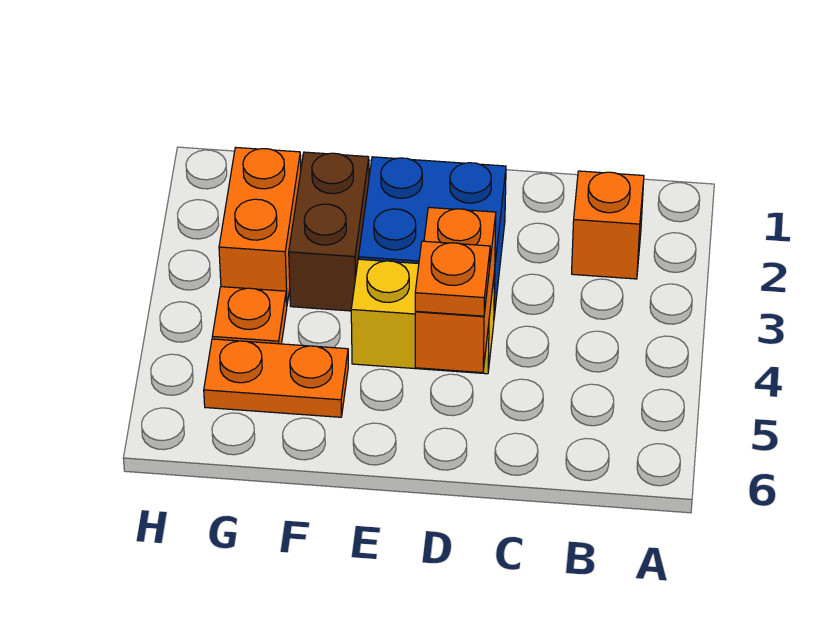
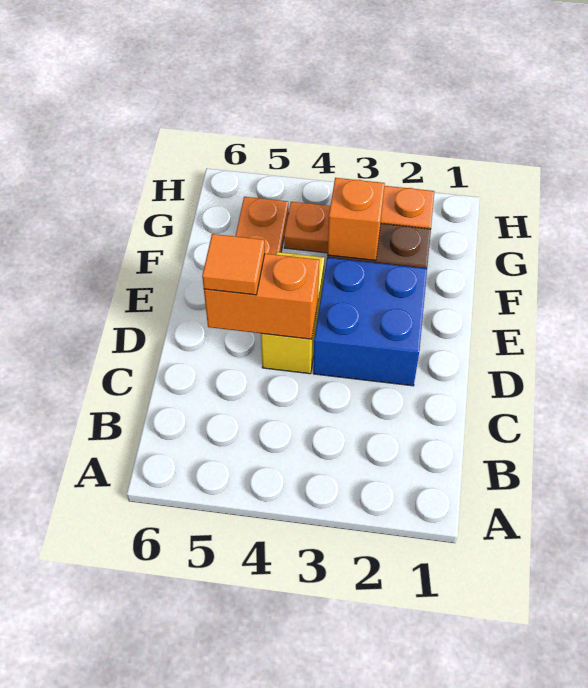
orange brick B2 level 1 -> orange brick F3 level 2
orange plate D5 level 3 -> orange tile D5 level 3

